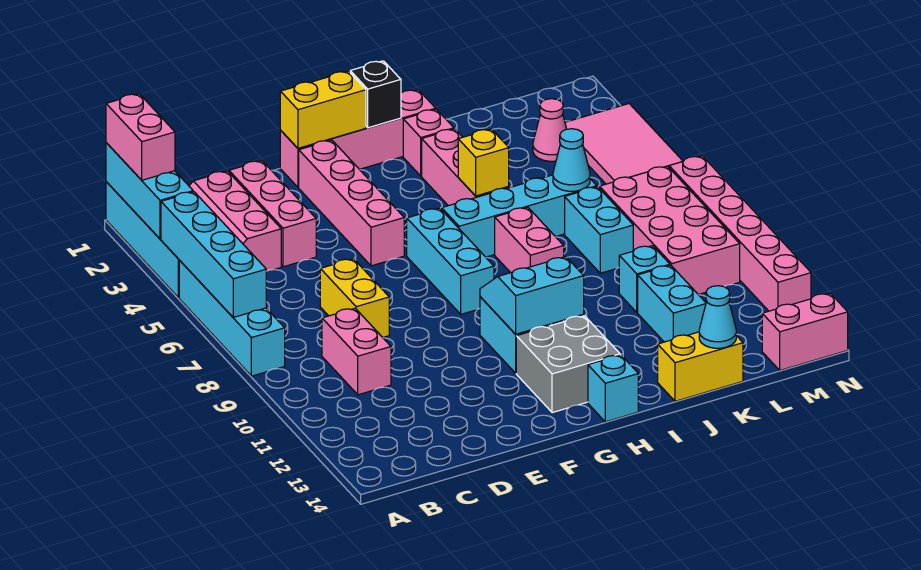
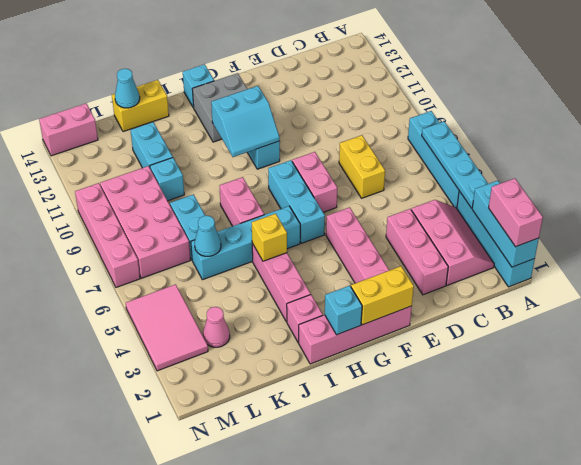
cyan brick A4:A7 level 2 -> cyan plate A4:A7 level 2
pink brick C9:C10 level 1 -> pink brick F7:F8 level 1
black brick H1 level 2 -> cyan brick H1 level 2
pink brick N7:N12 level 1 -> pink brick N7:N10 level 1

